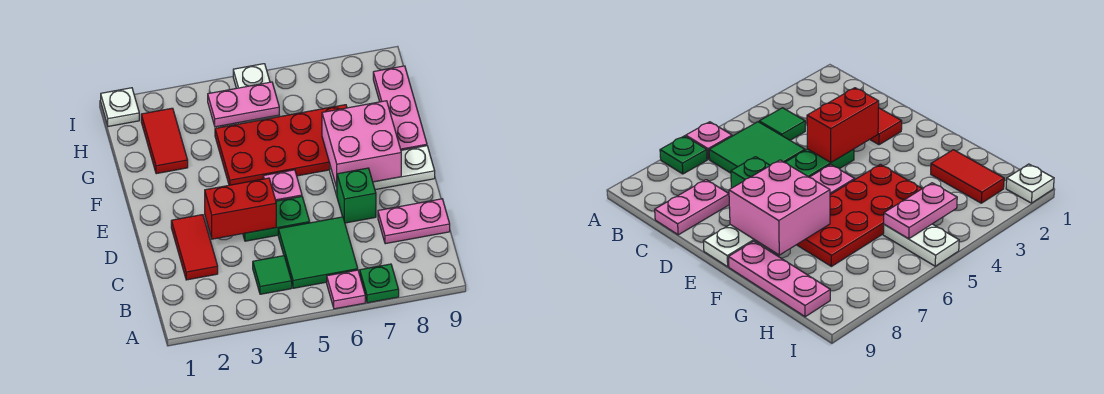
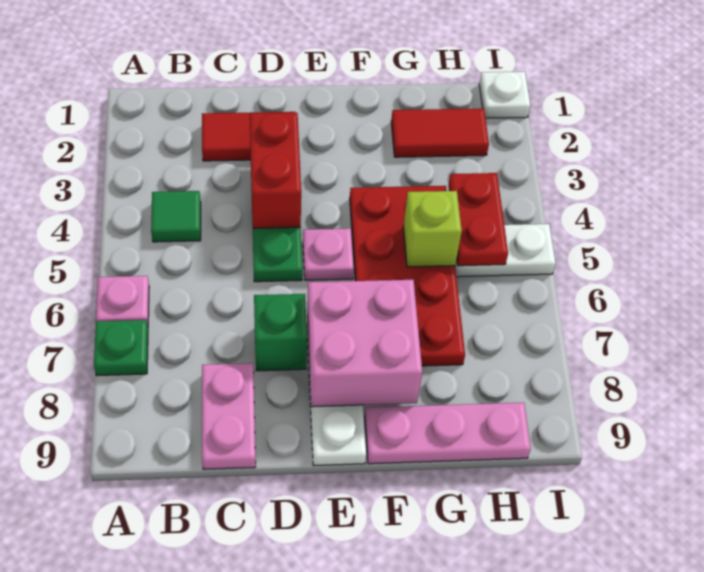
green tile B5:C6 level 1 -> none
none -> lime brick G5 level 2
pink plate H4:H5 level 2 -> red plate H4:H5 level 2

